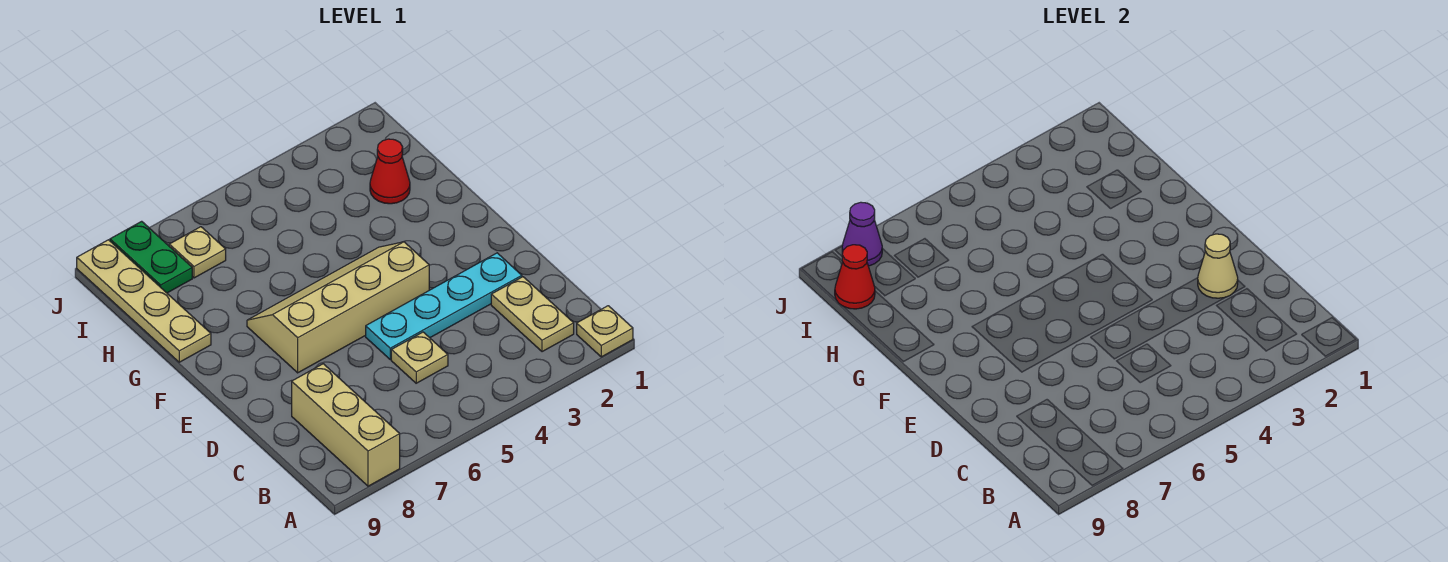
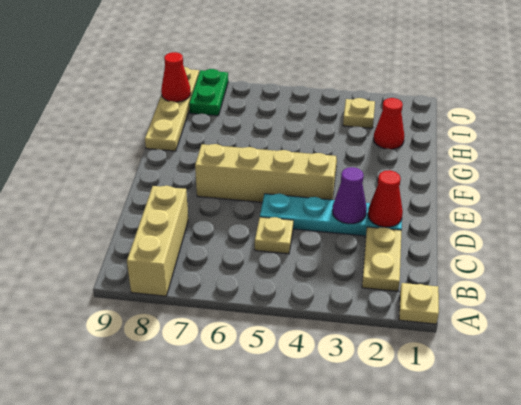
tan cone D2 level 2 -> red cone D2 level 2
tan plate I7 level 1 -> tan plate I3 level 1
purple cone J8 level 2 -> purple cone D3 level 2

